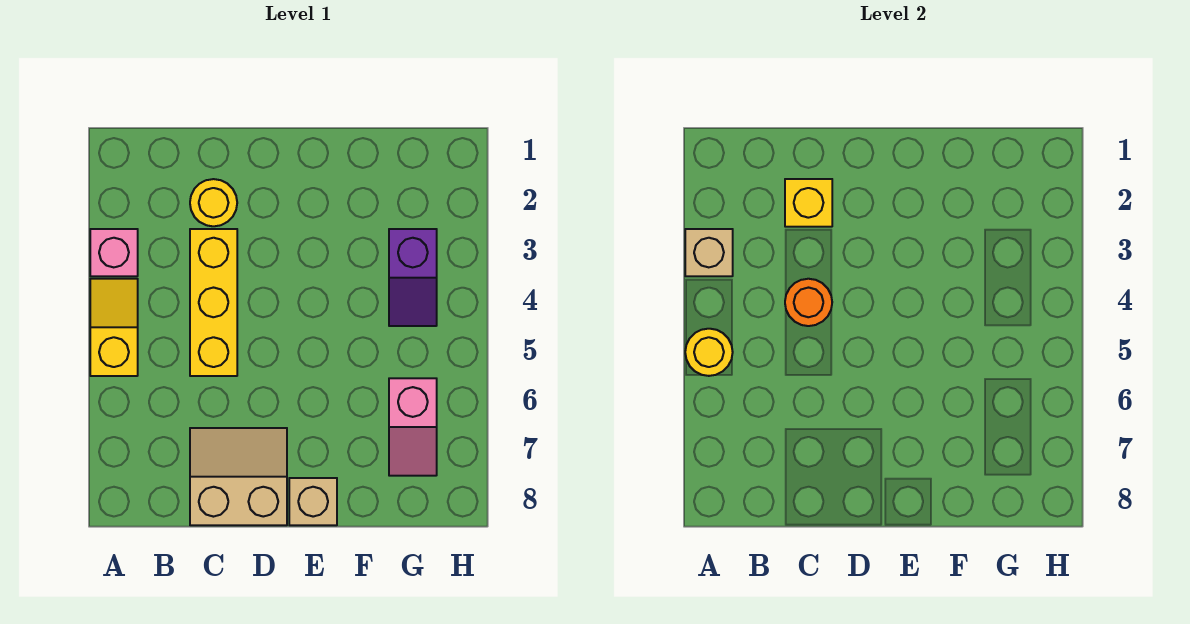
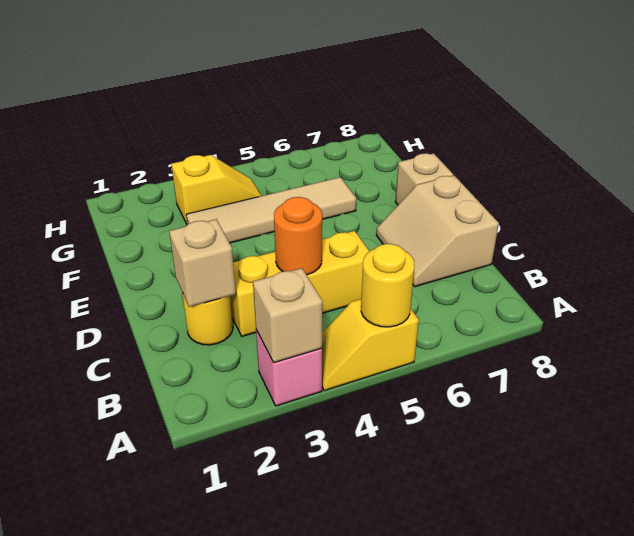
yellow brick C2 level 2 -> tan brick C2 level 2
none -> tan tile F3:F6 level 1
purple slope G3:G4 level 1 top 3 -> yellow slope G3:G4 level 1 top 3
pink slope G6:G7 level 1 top 6 -> none

